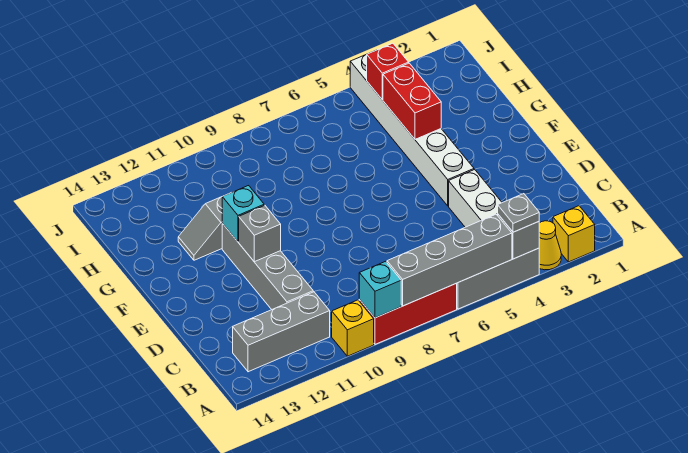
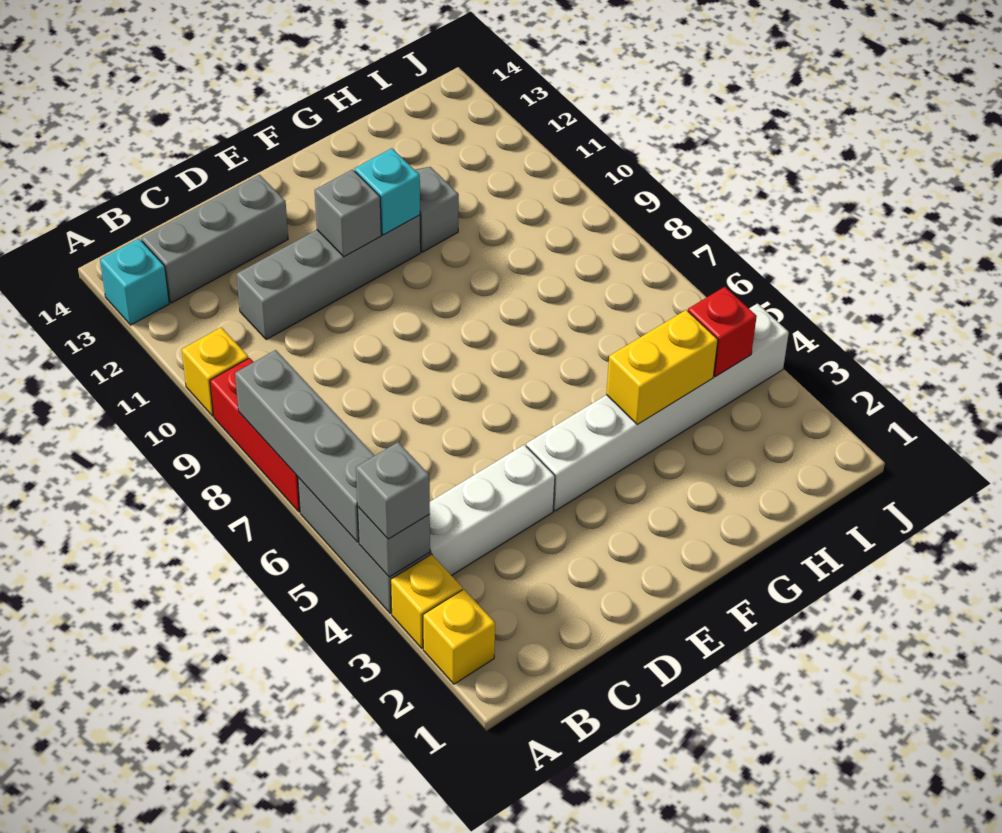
yellow cone A3 level 1 -> yellow brick A3 level 1
grey plate A4 level 3 -> grey brick A4 level 3
cyan brick A9 level 2 -> cyan brick A13 level 1
grey brick B11:B13 level 1 -> grey brick B13:D13 level 1
red brick G4:H4 level 2 -> yellow brick G4:H4 level 2

